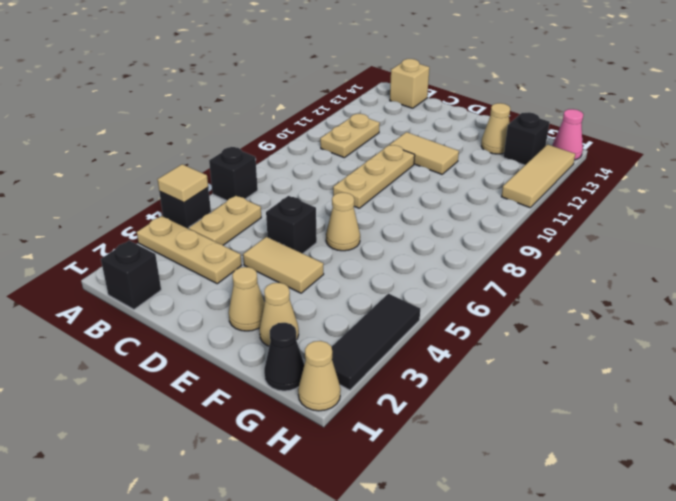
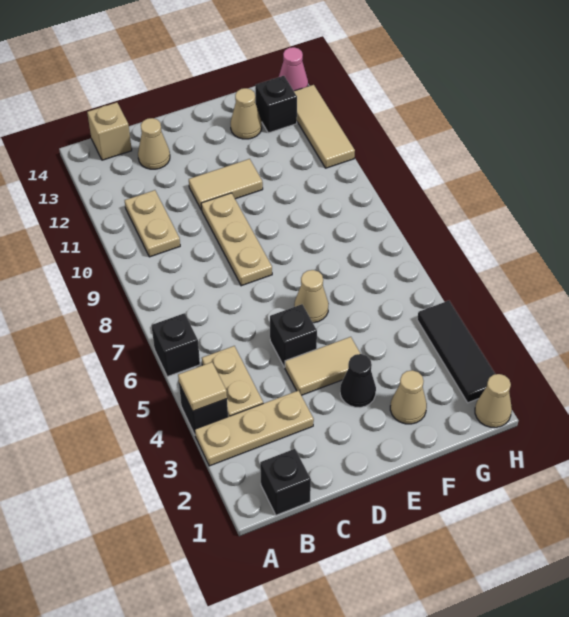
tan cone E2 level 1 -> tan cone C13 level 1
black cone G1 level 1 -> black cone E3 level 1

